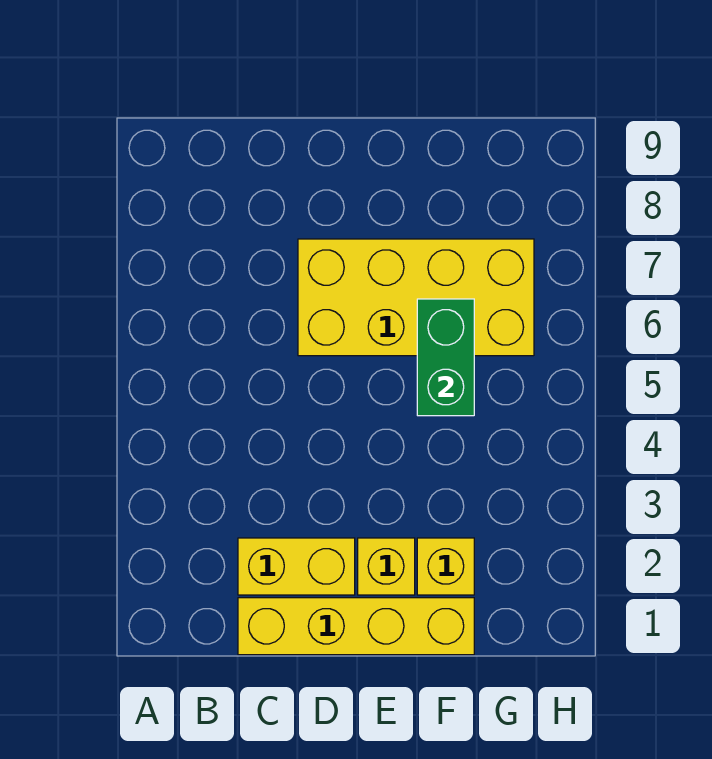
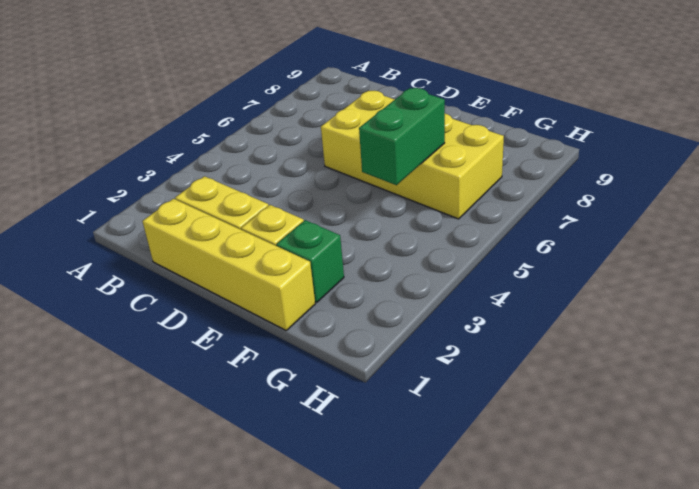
yellow brick F2 level 1 -> green brick F2 level 1

